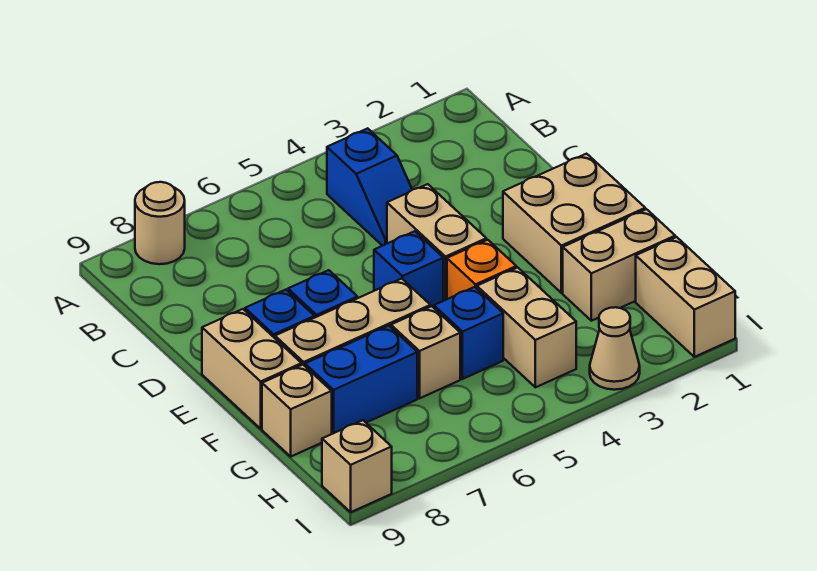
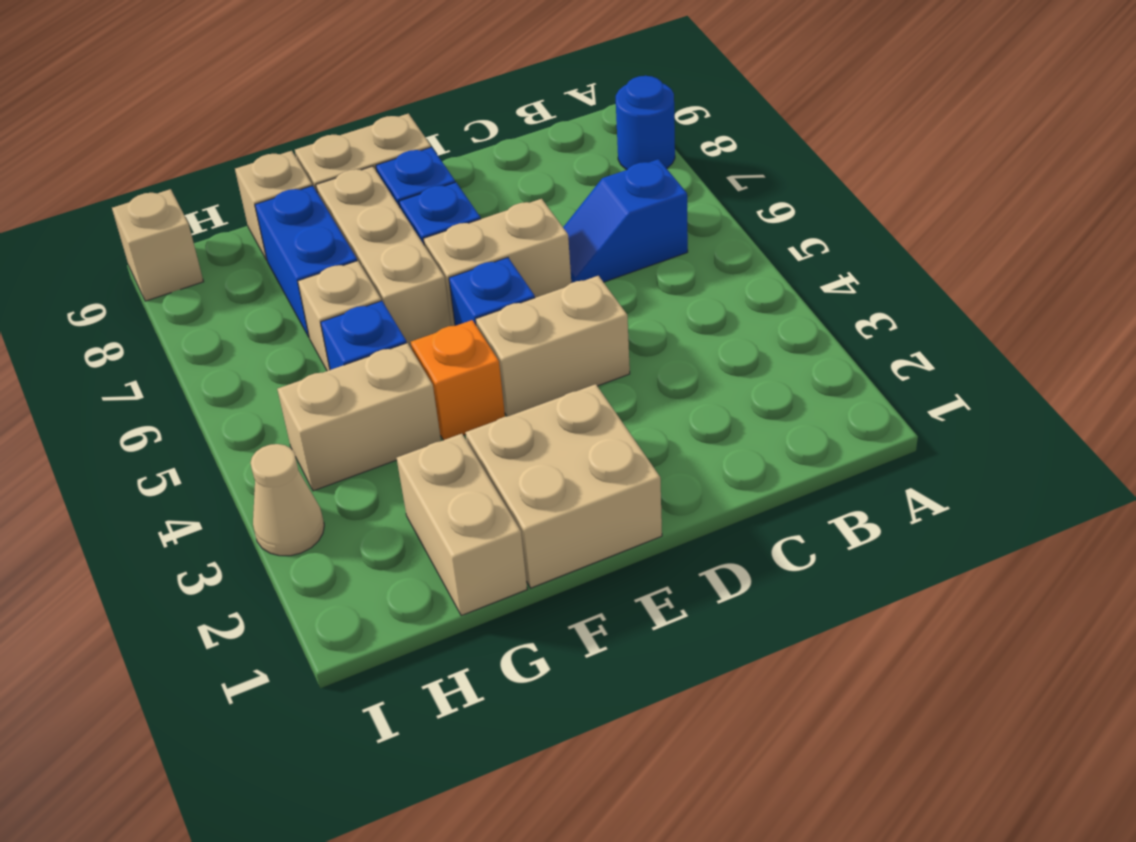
tan round brick A8 level 1 -> blue round brick A8 level 1
blue slope B4:C4 level 1 top B -> blue slope B6:C6 level 1 top B
tan brick H1:I1 level 1 -> tan brick D6:E6 level 1

